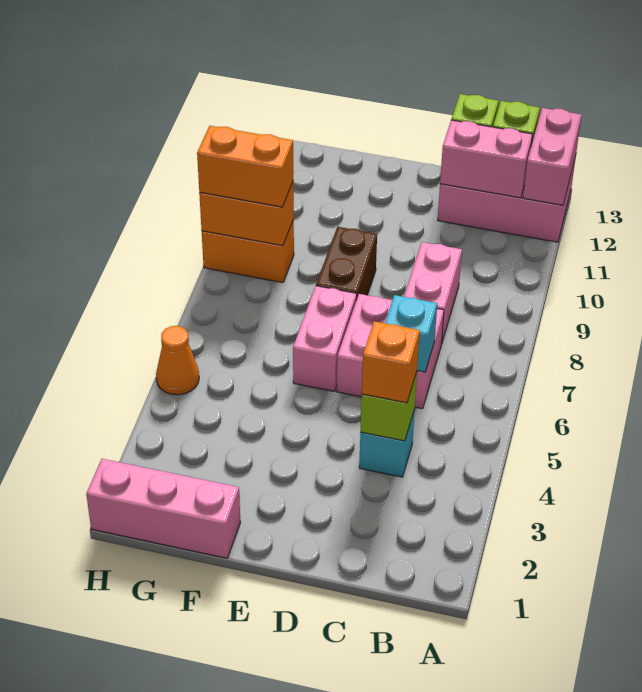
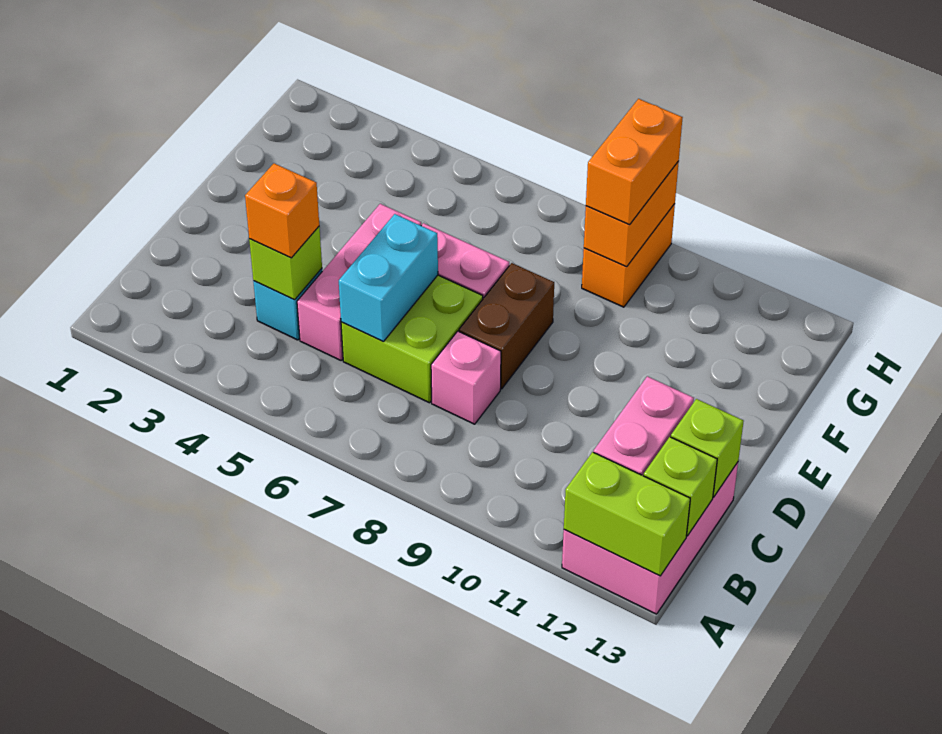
pink brick A12:A13 level 2 -> lime brick A12:A13 level 2
pink brick C6:D7 level 1 -> lime brick C6:D7 level 1
cyan brick C6 level 2 -> cyan brick C6:D6 level 2
pink brick C8:C9 level 1 -> pink brick C8 level 1
brown brick E8:E9 level 1 -> brown brick D8:E8 level 1
pink brick F1:H1 level 1 -> pink brick C5:E5 level 1
orange cone H5 level 1 -> none

